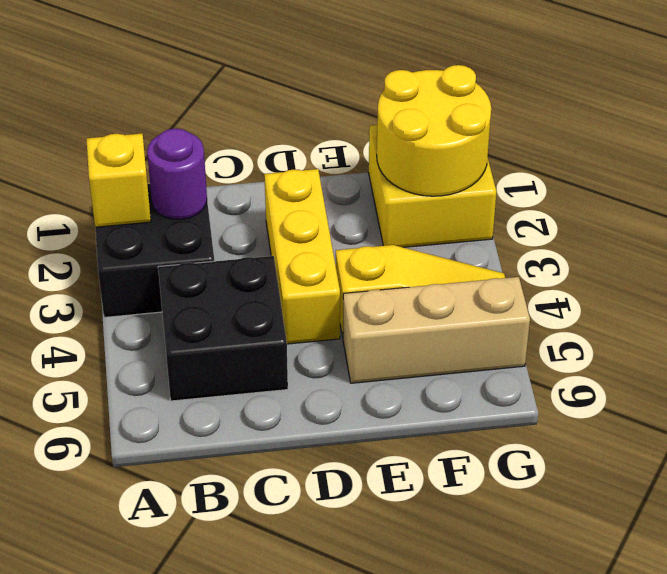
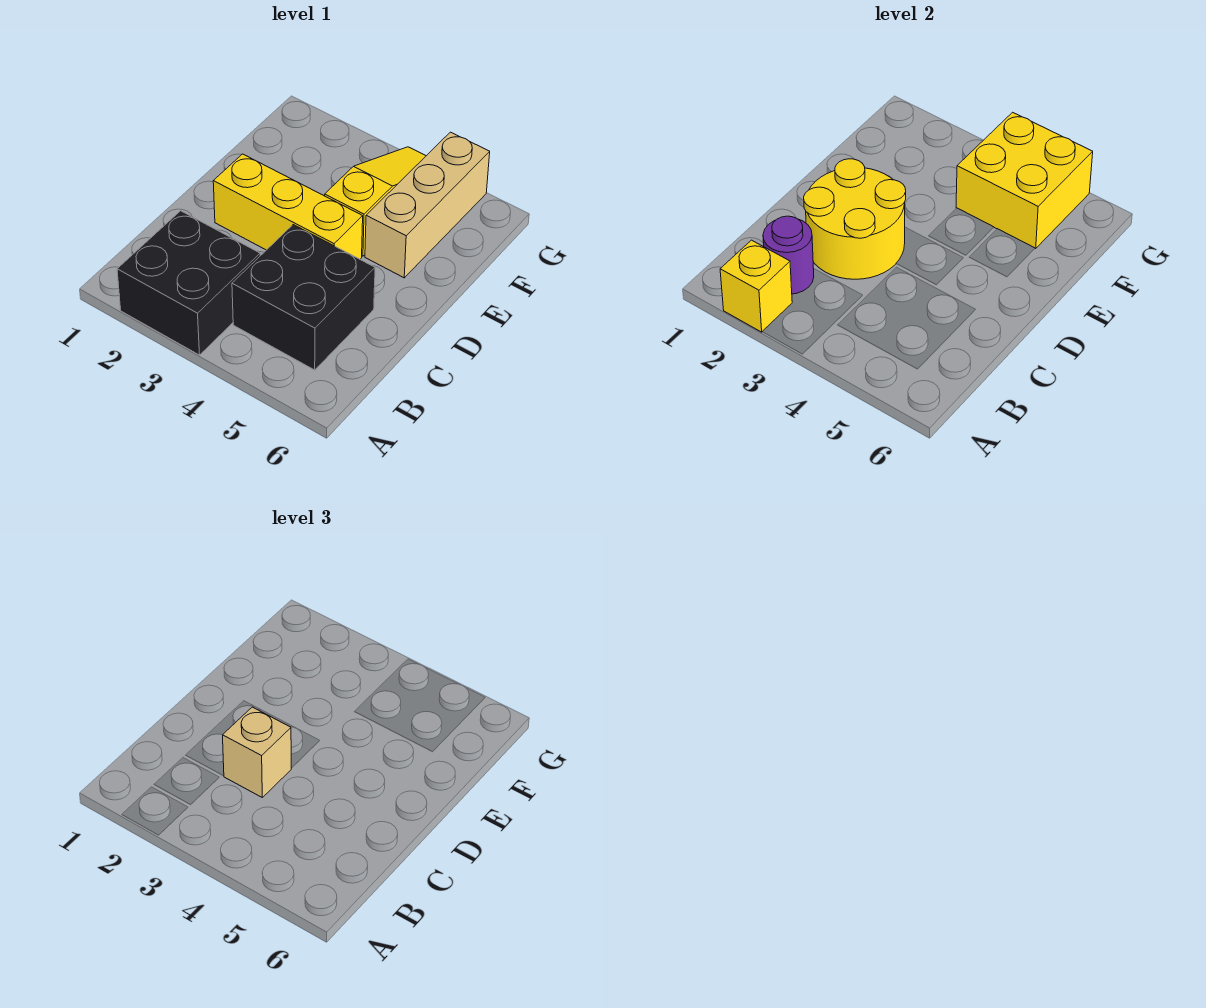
none -> tan brick C3 level 3
yellow brick F1:G2 level 1 -> yellow brick F4:G5 level 2
yellow round brick F1:G2 level 2 -> yellow round brick C2:D3 level 2

